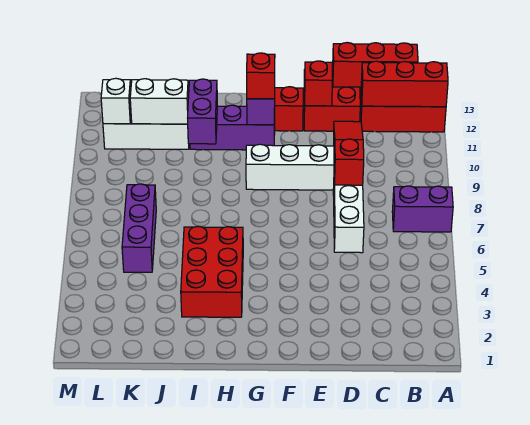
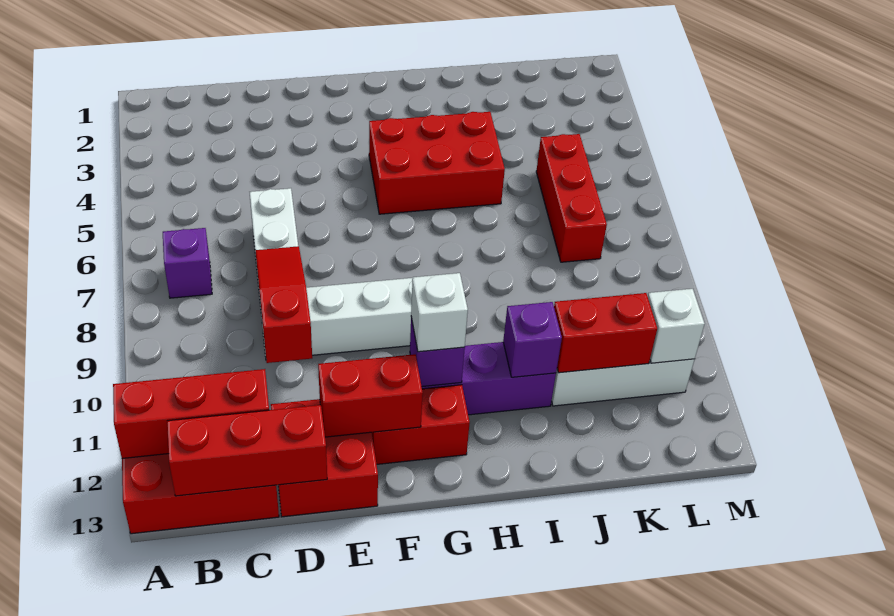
purple brick A7:B7 level 1 -> purple brick B7 level 1
red slope D8:D10 level 2 top 8 -> red slope D8:D10 level 2 top 10
red brick E12 level 2 -> red brick E12:F12 level 2
red brick G11 level 3 -> white brick G11 level 3
red brick H3:I5 level 1 -> red brick G4:I5 level 1
purple brick I10:I11 level 2 -> purple brick I11 level 2
white brick J11:K11 level 2 -> red brick J11:K11 level 2
purple brick K5:K7 level 1 -> red brick K5:K7 level 1

